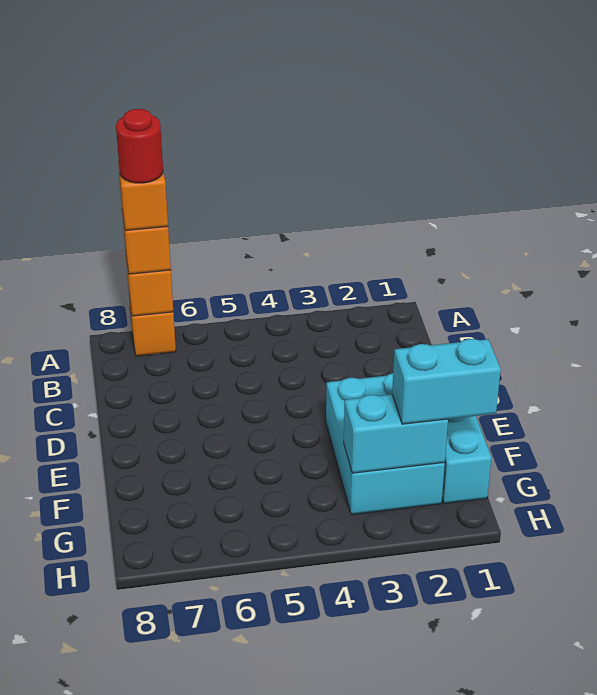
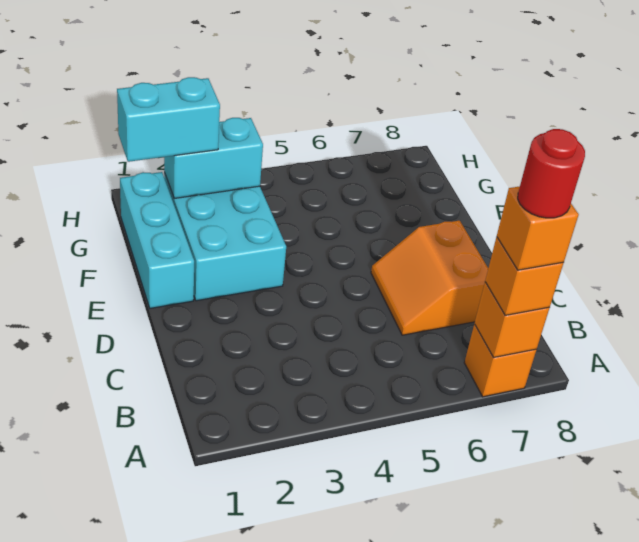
none -> orange slope C6:D7 level 1 top 7

